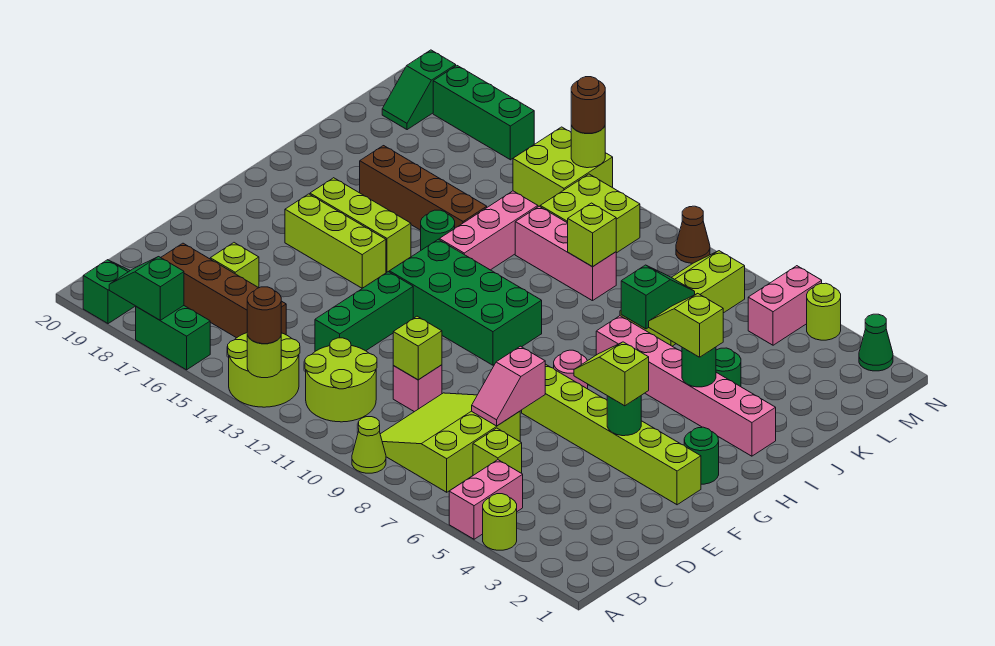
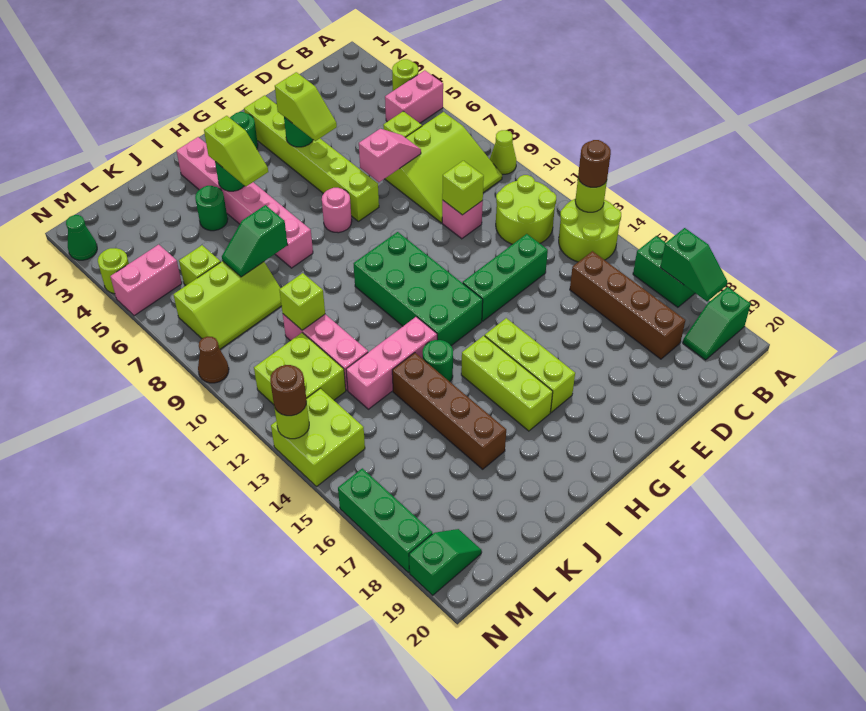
lime brick D17 level 1 -> lime brick L6 level 1

